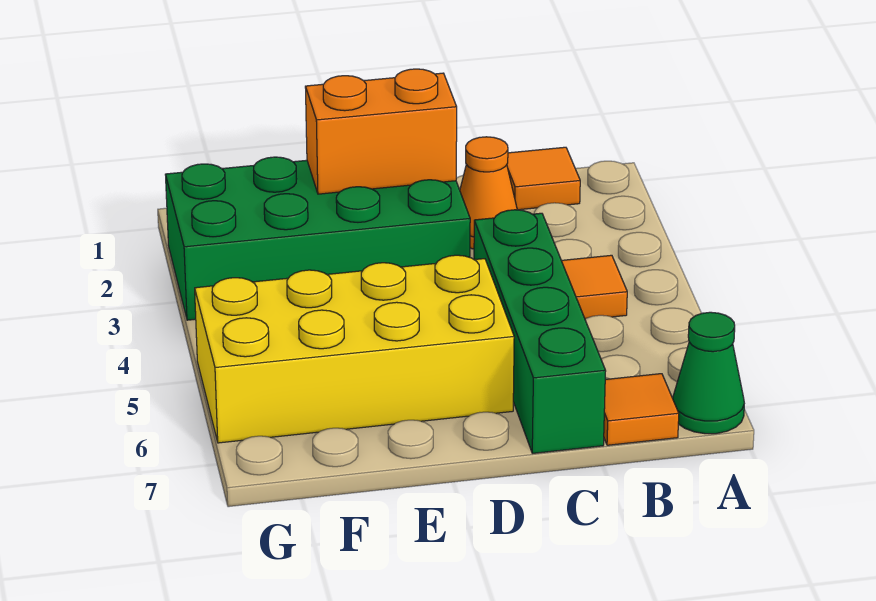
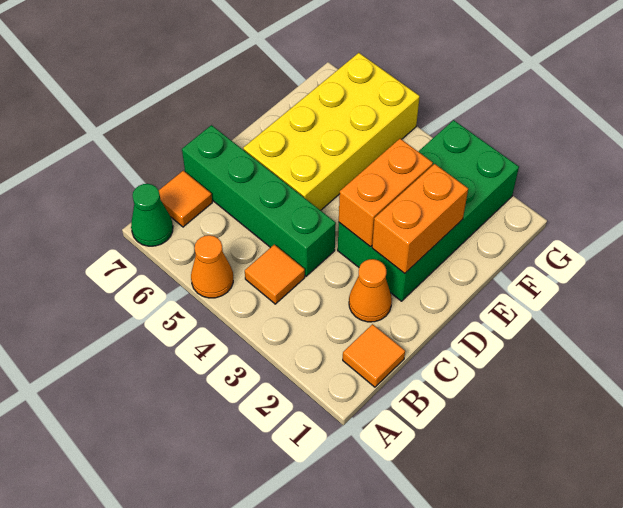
none -> orange cone A5 level 1
none -> orange brick D3:E3 level 2

